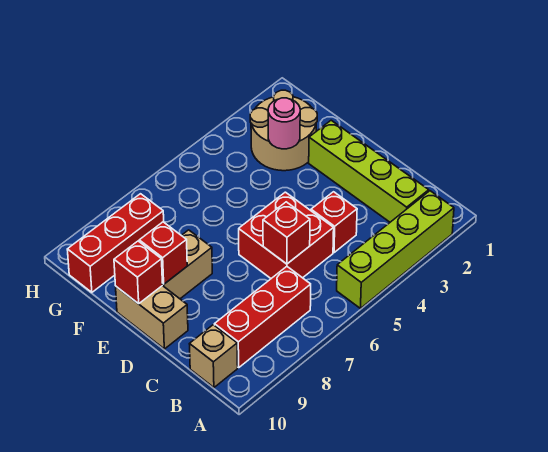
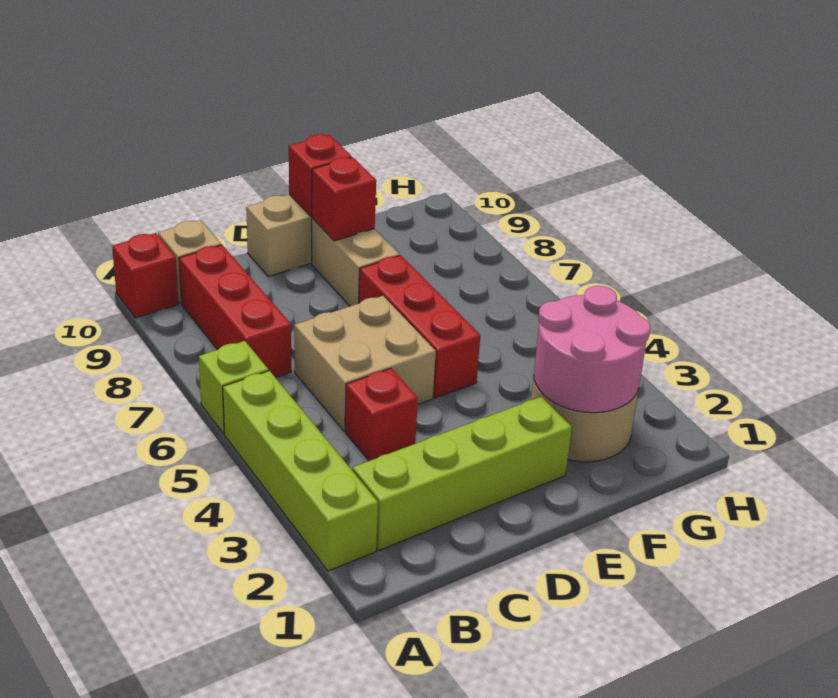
none -> lime brick A6 level 1
red brick C5:D6 level 1 -> tan brick C5:D6 level 1
red brick C6 level 2 -> red brick A10 level 1
pink round brick F3 level 2 -> pink round brick F2:G3 level 2
red brick G8:G10 level 1 -> red brick E5:E7 level 1

